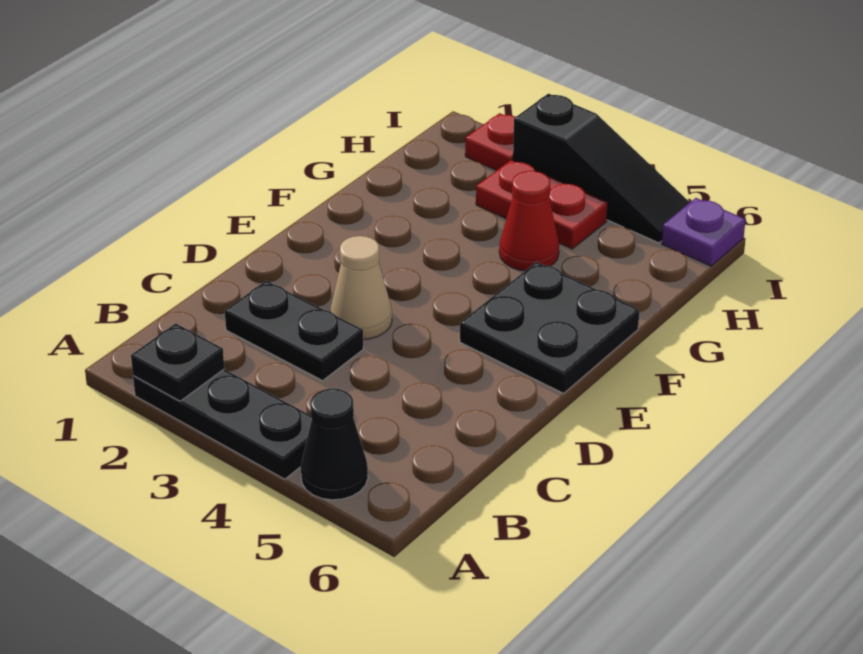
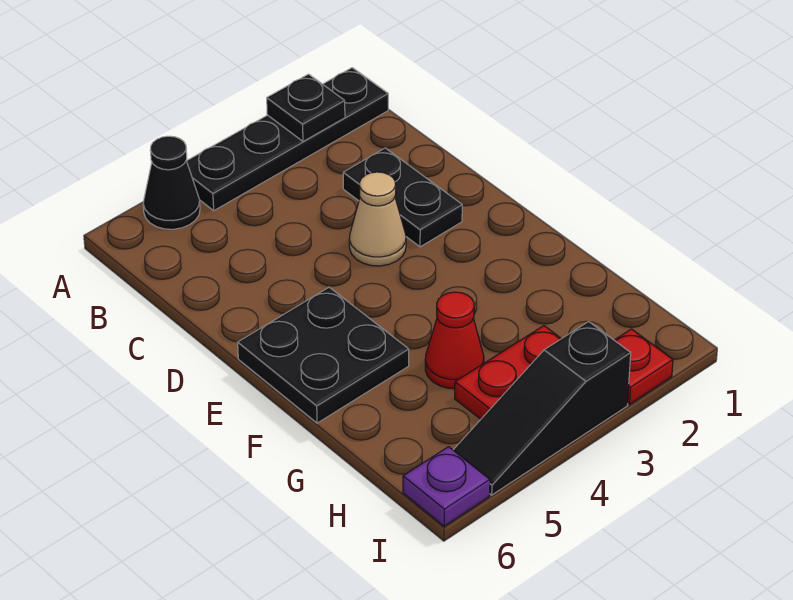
black plate A2:A4 level 1 -> black plate A1:A4 level 1
black plate C2:C3 level 1 -> black plate C2:D2 level 1

